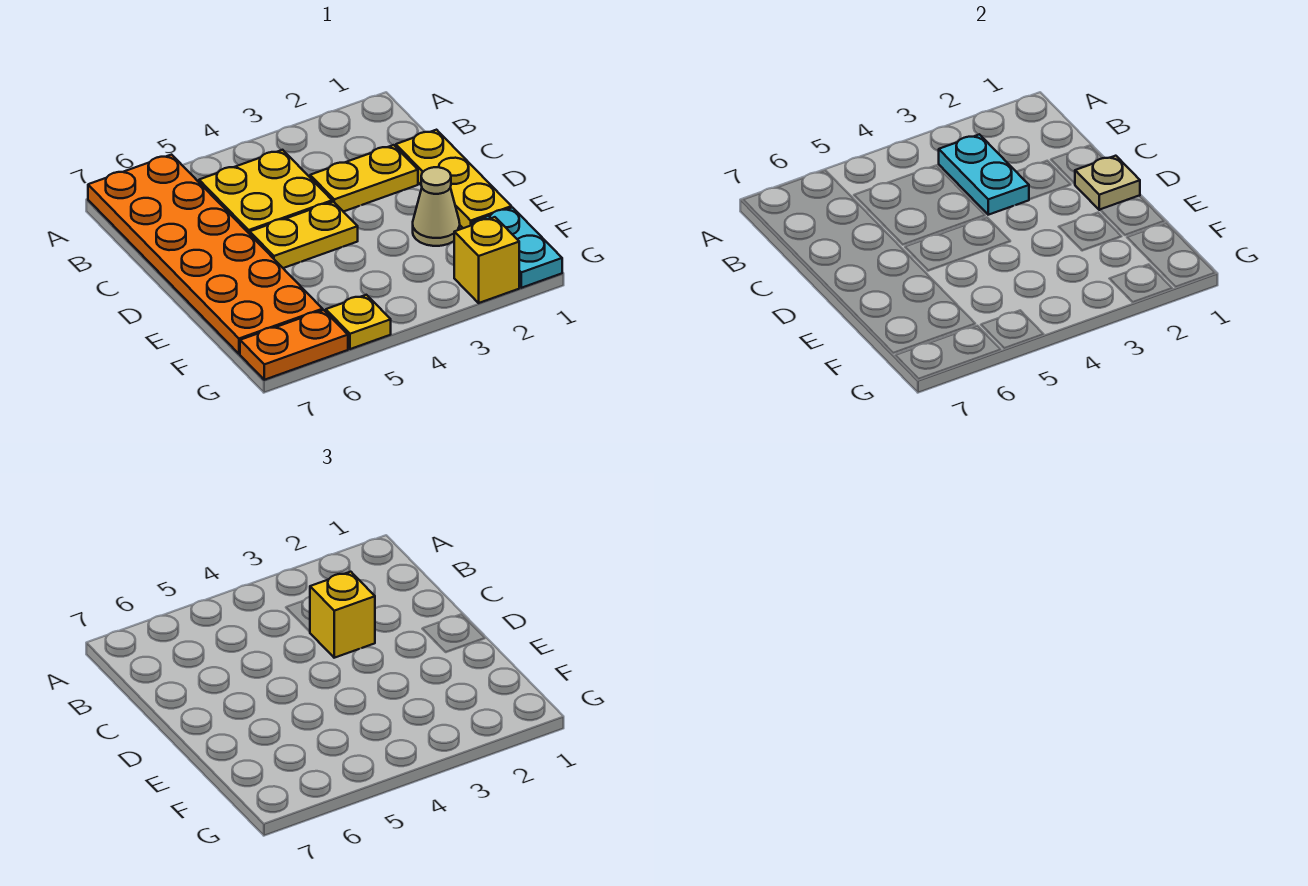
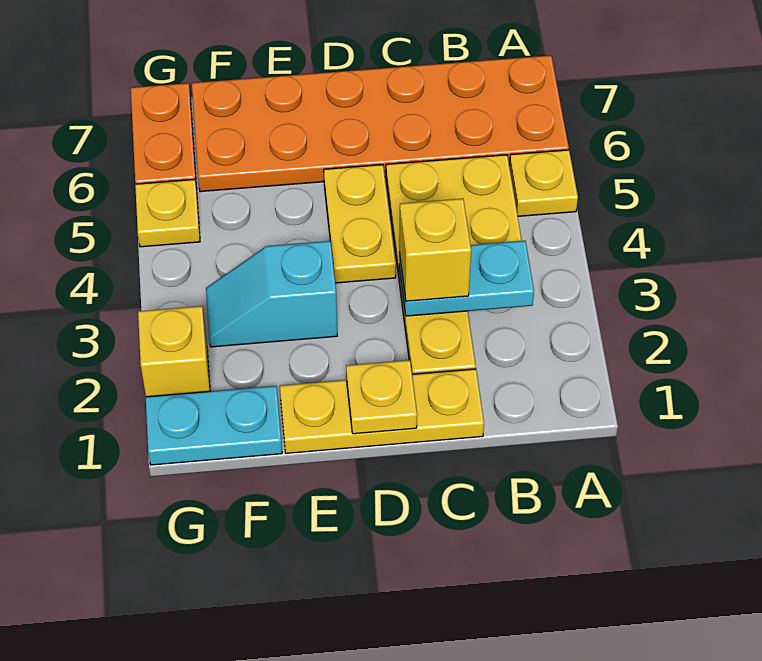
none -> yellow plate A5 level 1
tan plate D1 level 2 -> yellow plate D1 level 2
tan cone E2 level 1 -> none
none -> cyan slope E3:F3 level 1 top E

